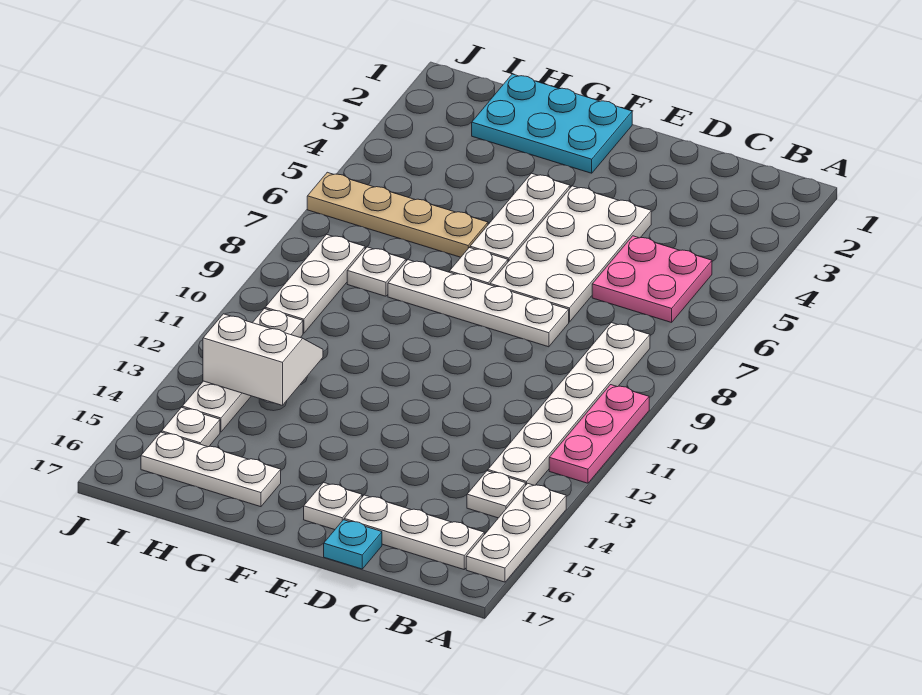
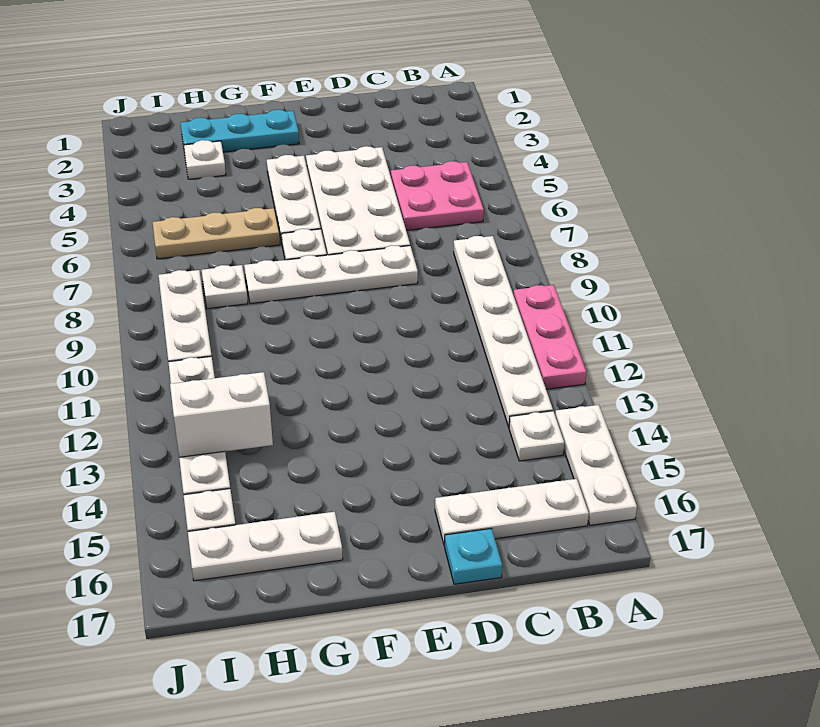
white plate E16 level 1 -> white plate H3 level 1
cyan plate F1:H2 level 1 -> cyan plate F2:H2 level 1
tan plate G6:J6 level 1 -> tan plate G6:I6 level 1

